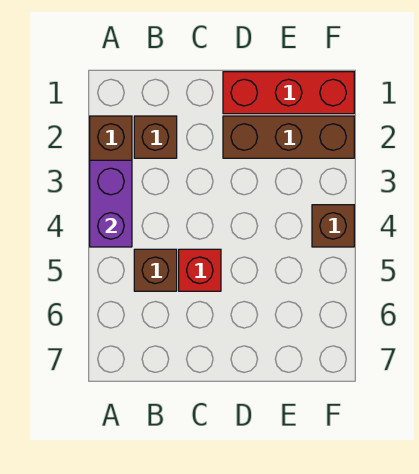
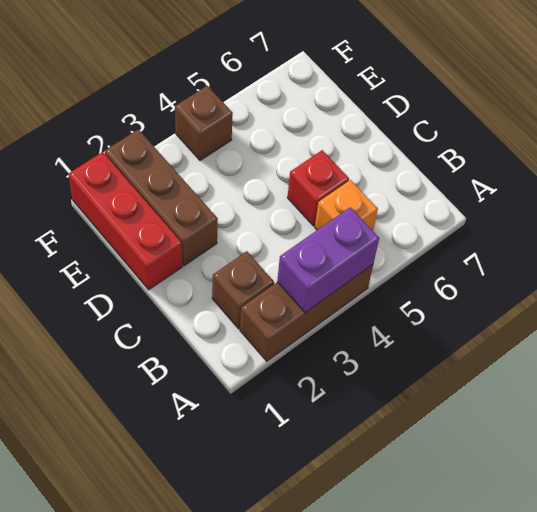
brown brick B5 level 1 -> orange brick B5 level 1

